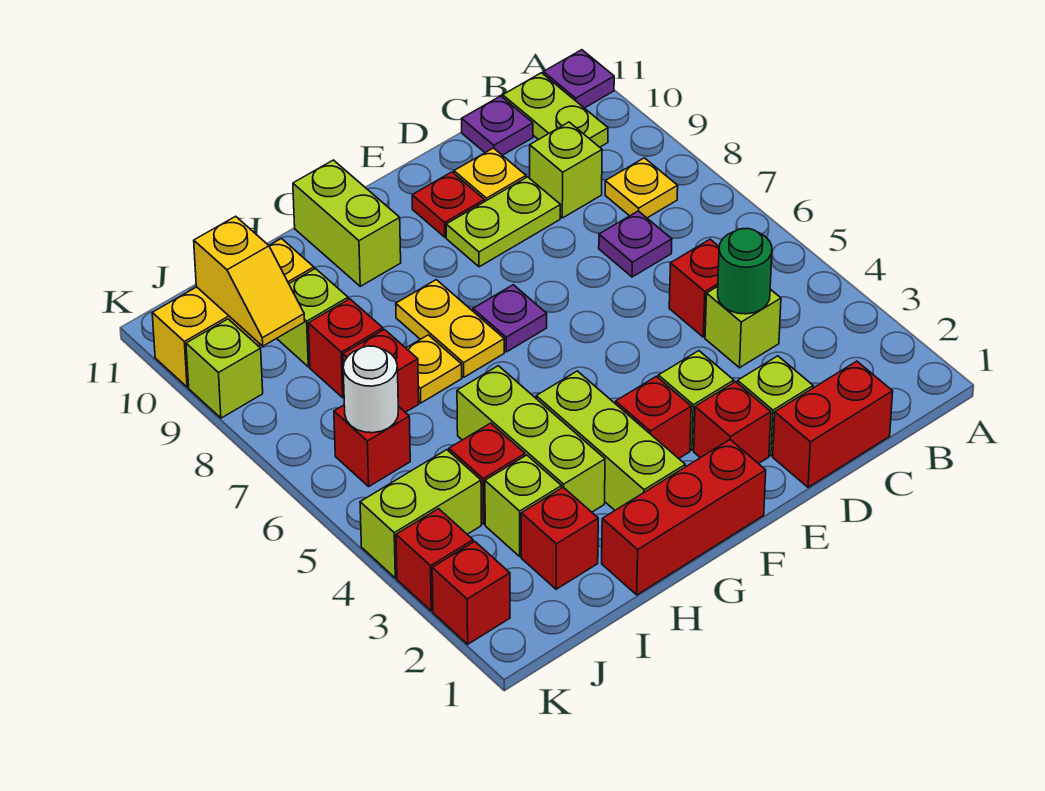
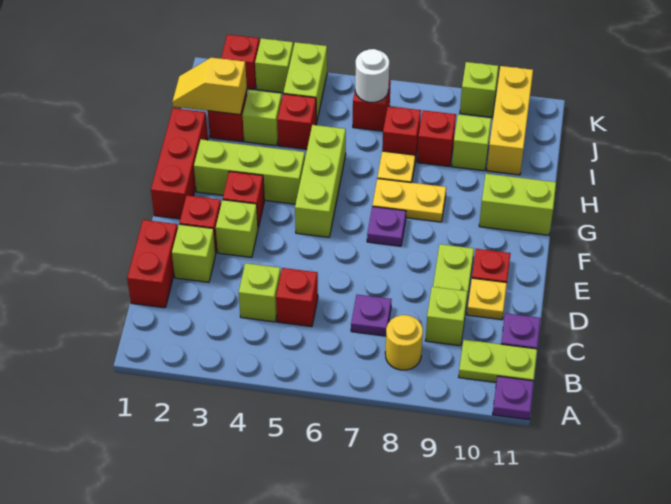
yellow plate B8 level 1 -> yellow round brick B8 level 1
green round brick C4 level 2 -> none
lime brick H3:H5 level 1 -> lime brick F5:H5 level 1
yellow slope J9:J10 level 2 top 10 -> yellow slope I1:I2 level 2 top 2
red brick K3 level 1 -> lime brick K3 level 1

